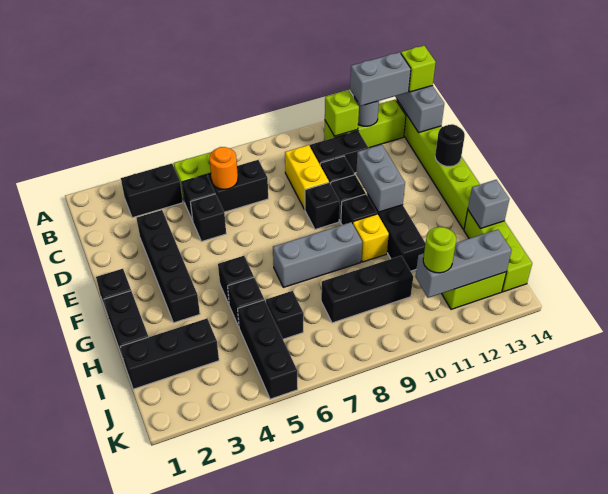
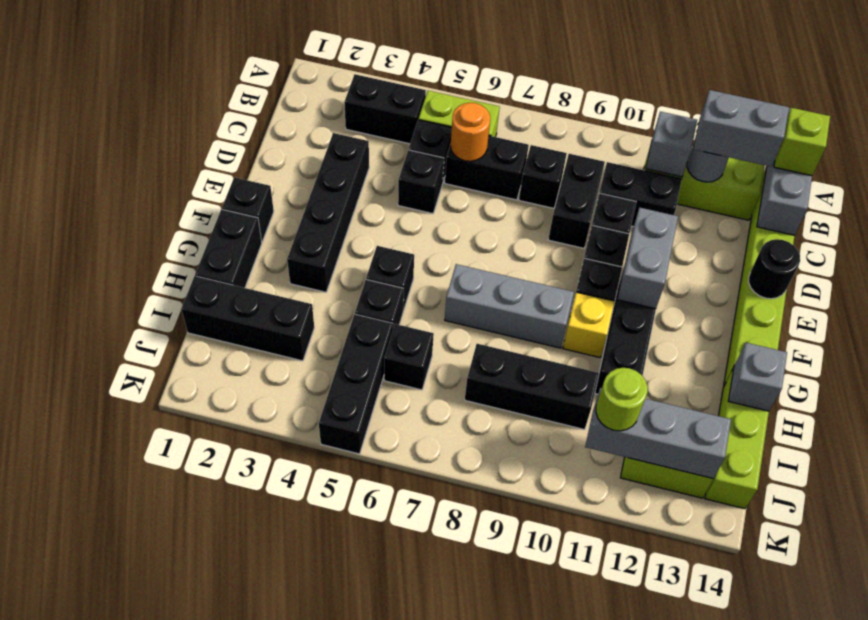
lime brick B11 level 2 -> grey brick B11 level 2
yellow brick C9:D9 level 1 -> black brick C9:D9 level 1
black brick E9 level 1 -> black brick C8 level 1

